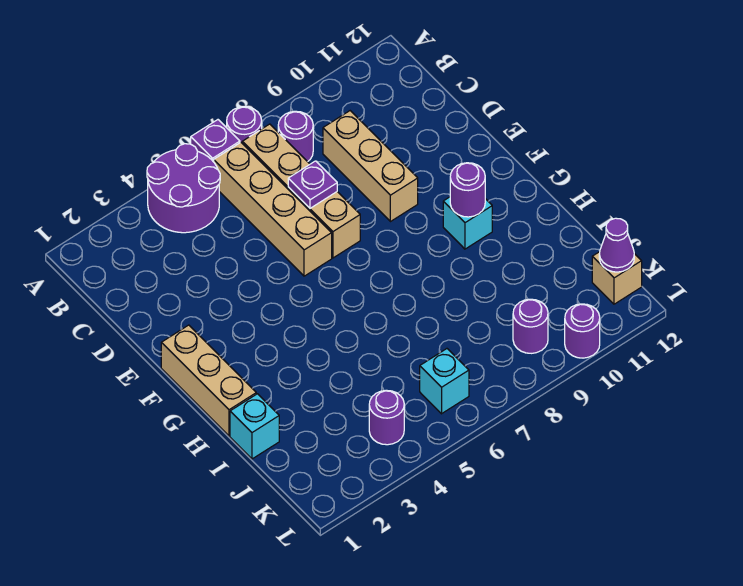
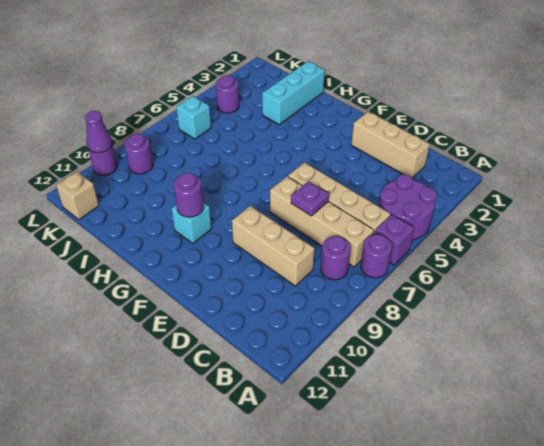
tan brick F1:H1 level 1 -> tan brick C2:E2 level 1
cyan brick I1 level 1 -> cyan brick I1:I3 level 1
purple cone K12 level 2 -> purple cone L10 level 2

